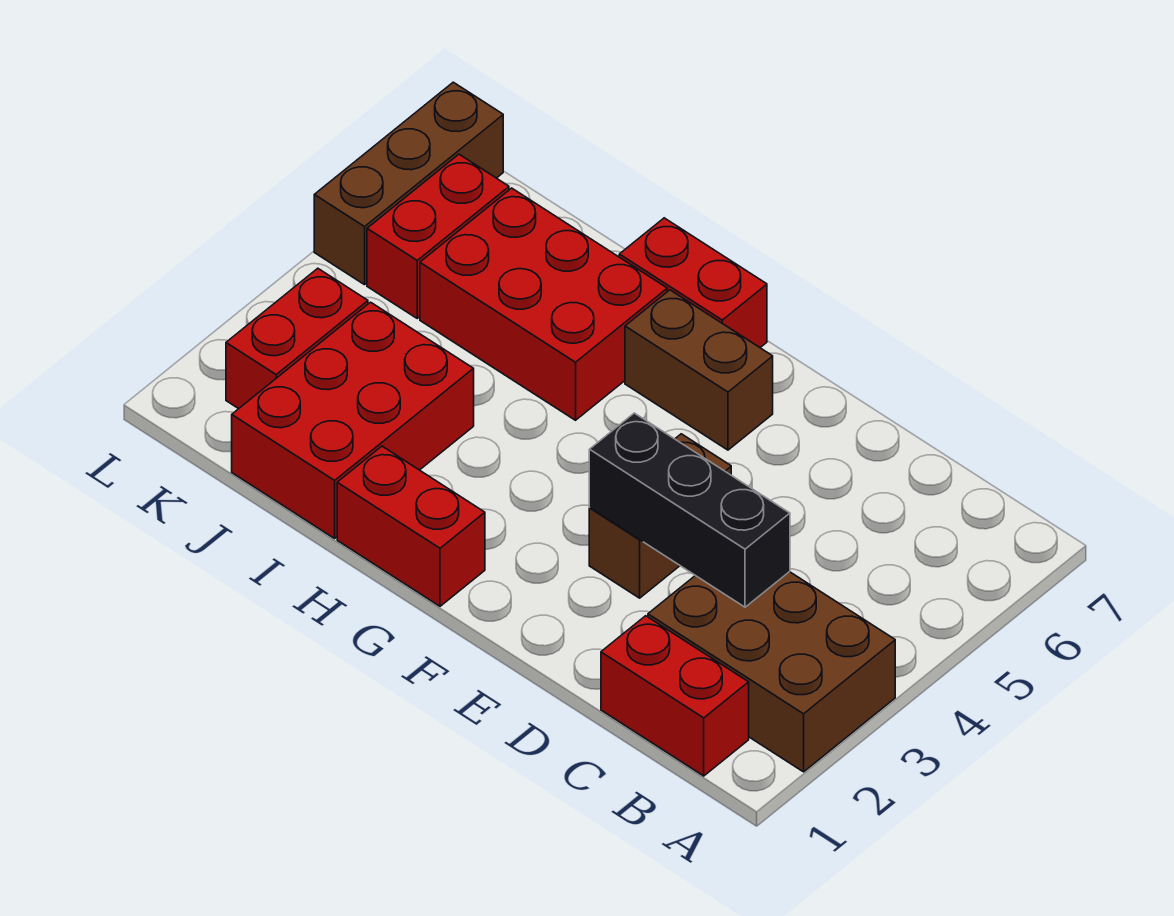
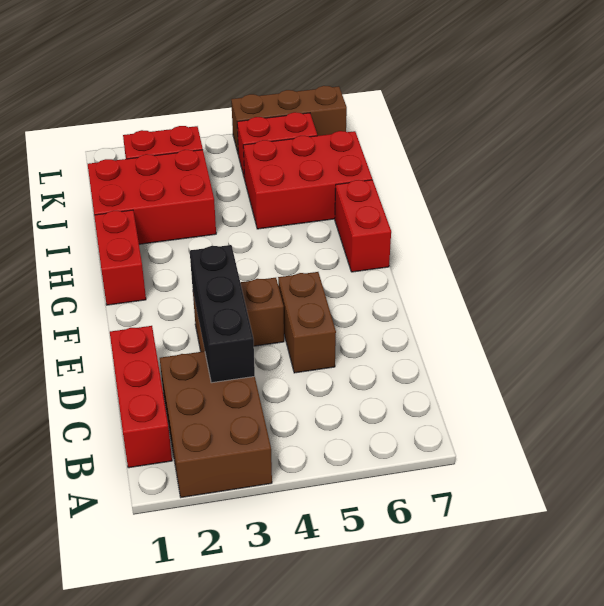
red brick B1:C1 level 1 -> red brick B1:D1 level 1
brown brick F6:G6 level 1 -> brown brick D5:E5 level 1
red brick H5:J6 level 1 -> red brick I5:J7 level 1

